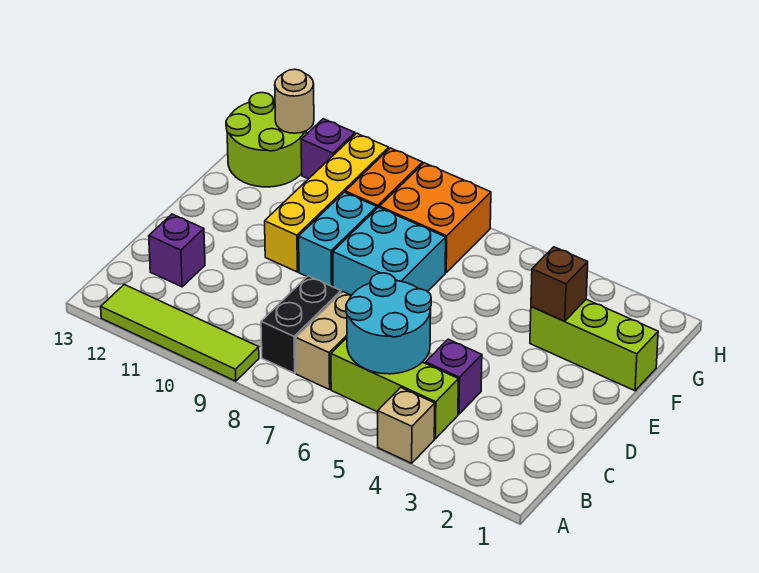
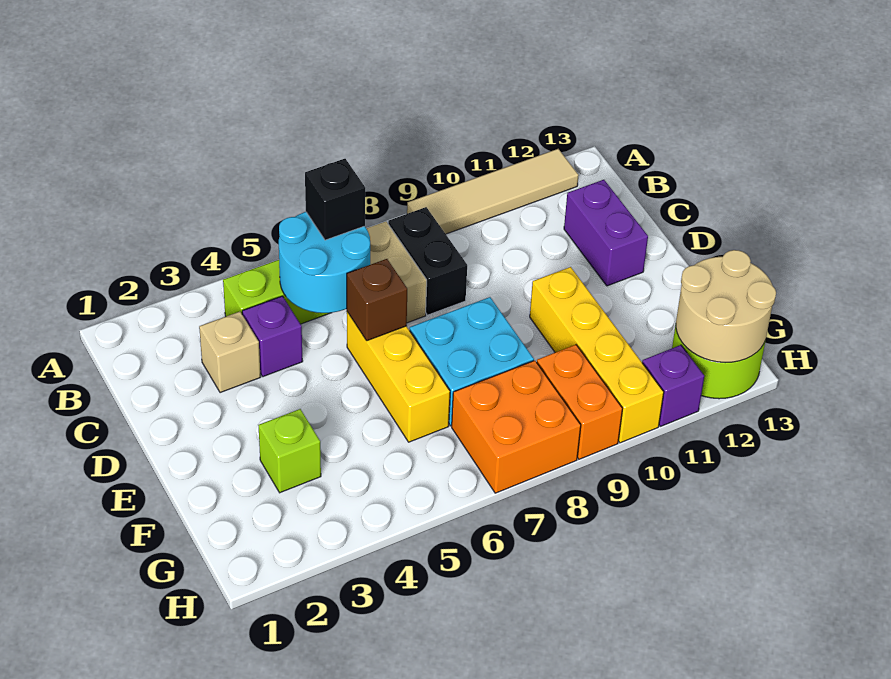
tan brick A4 level 1 -> tan brick C3 level 1
lime tile A9:A12 level 1 -> tan tile A9:A12 level 1
none -> black brick B6 level 3
purple brick C12 level 1 -> purple brick C12:D12 level 1
none -> yellow brick D6:F6 level 1
cyan brick E9:F9 level 1 -> none
lime brick F1:F3 level 1 -> lime brick F3 level 1
brown brick F3 level 2 -> brown brick D6 level 2
tan round brick H12 level 2 -> tan round brick G12:H13 level 2

